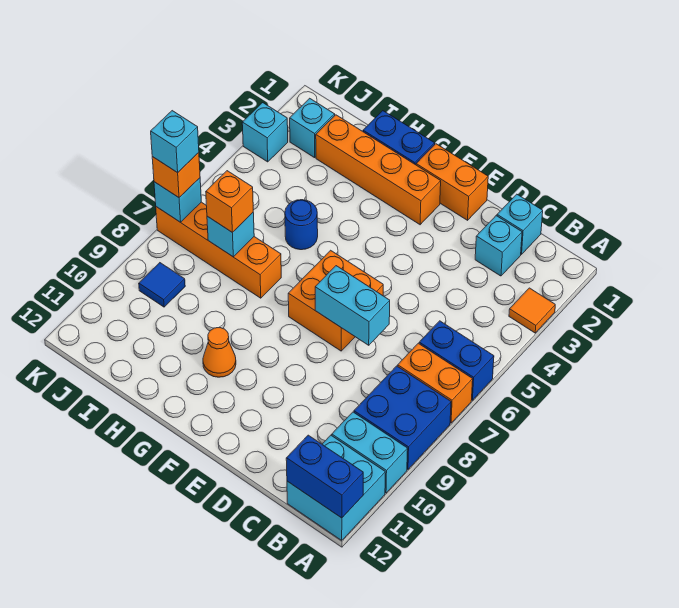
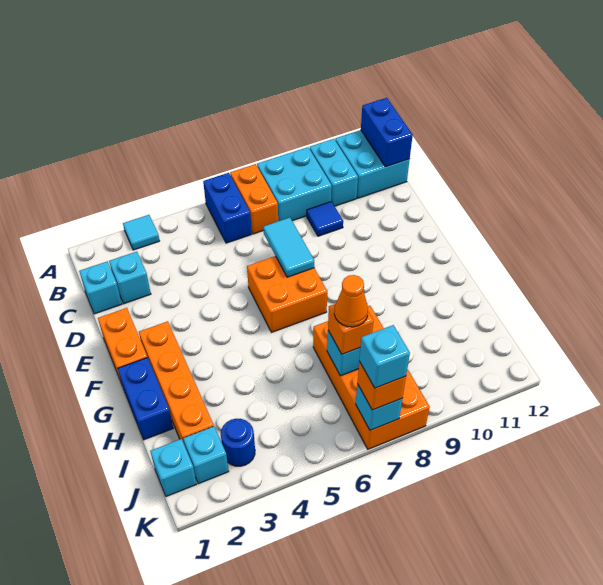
orange tile A3 level 1 -> cyan tile A3 level 1
blue brick A8:B9 level 1 -> cyan brick A8:B9 level 1
cyan brick D7:E7 level 2 -> cyan tile D7:E7 level 2
orange cone G10 level 1 -> orange cone I7 level 4
blue round brick H5 level 1 -> blue round brick J3 level 1
orange brick H7:K7 level 1 -> orange brick H7:K8 level 1
blue tile J9 level 1 -> blue tile C9 level 1
cyan brick K3 level 1 -> cyan brick J1 level 1

